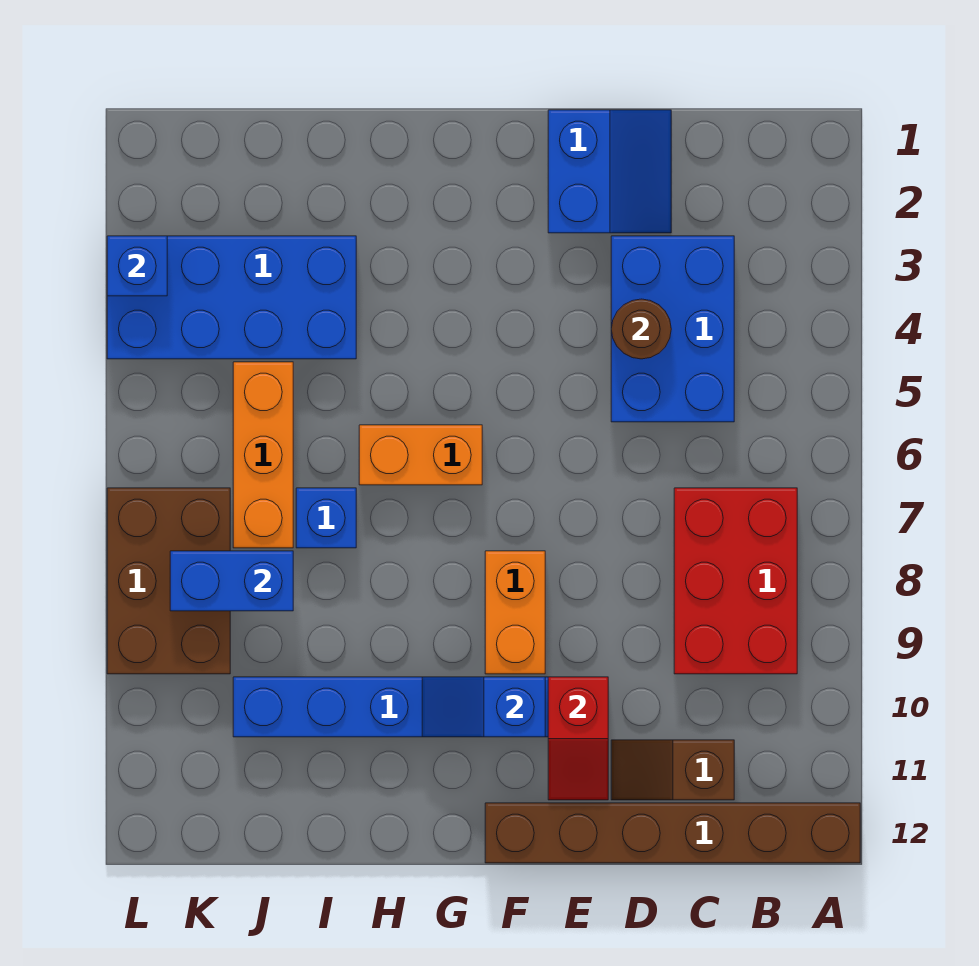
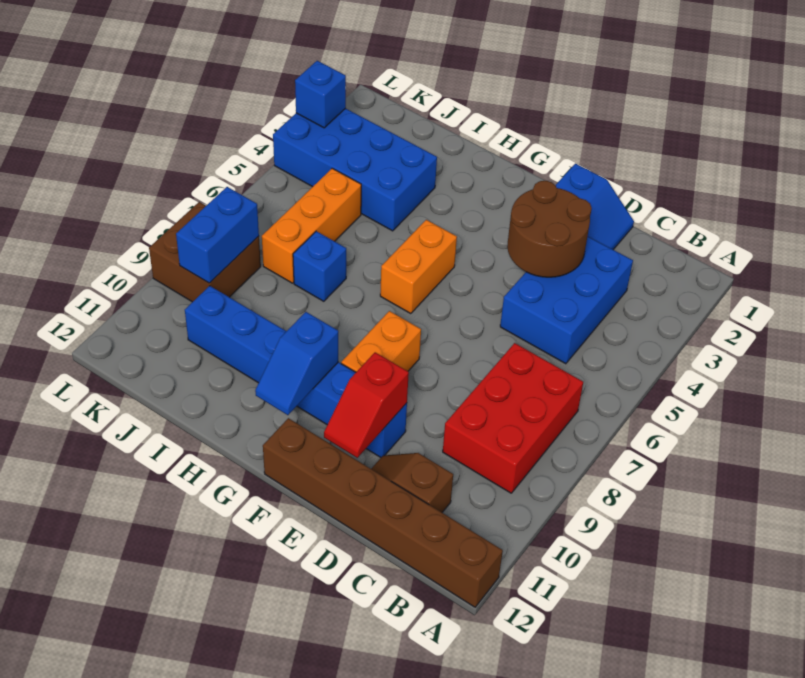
brown round brick D4 level 2 -> brown round brick D3:E4 level 2
blue slope F10:G10 level 2 top F -> blue slope G10:G11 level 2 top 10
orange brick G6:H6 level 1 -> orange brick G5:G6 level 1
blue brick J8:K8 level 2 -> blue brick K8:K9 level 2
brown brick K7:L9 level 1 -> brown brick K8:L9 level 1

